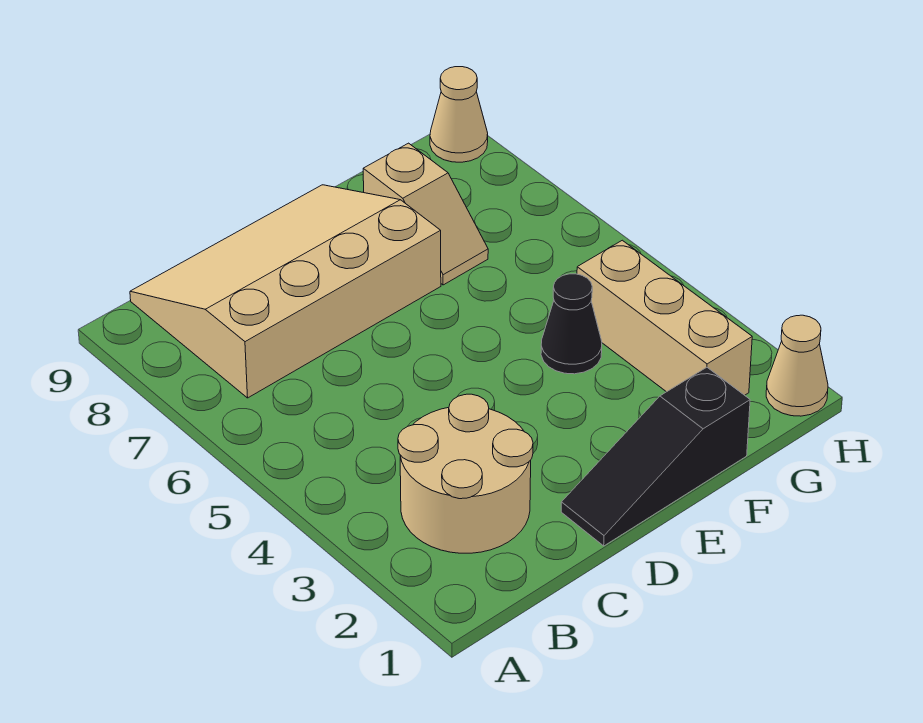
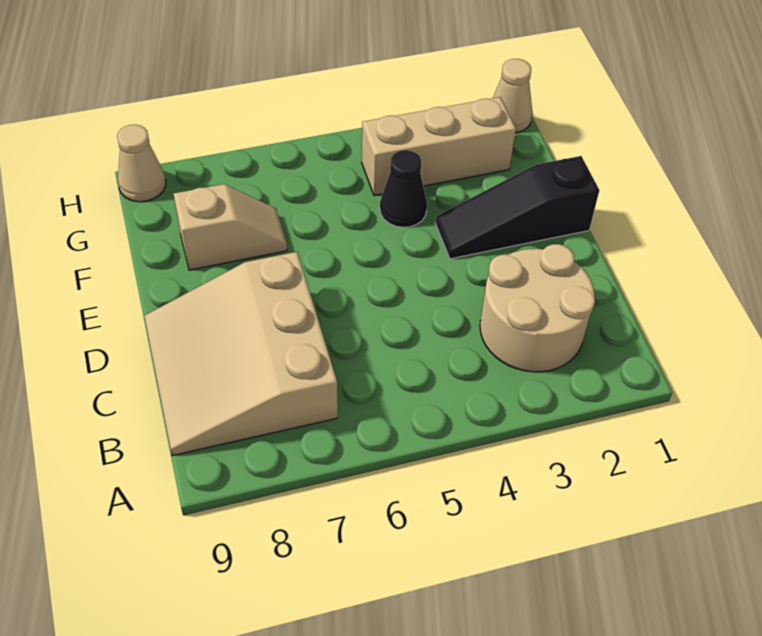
tan slope B7:E9 level 1 top 7 -> tan slope B7:D9 level 1 top 7
black slope D1:F1 level 1 top F -> black slope E1:E3 level 1 top 1

